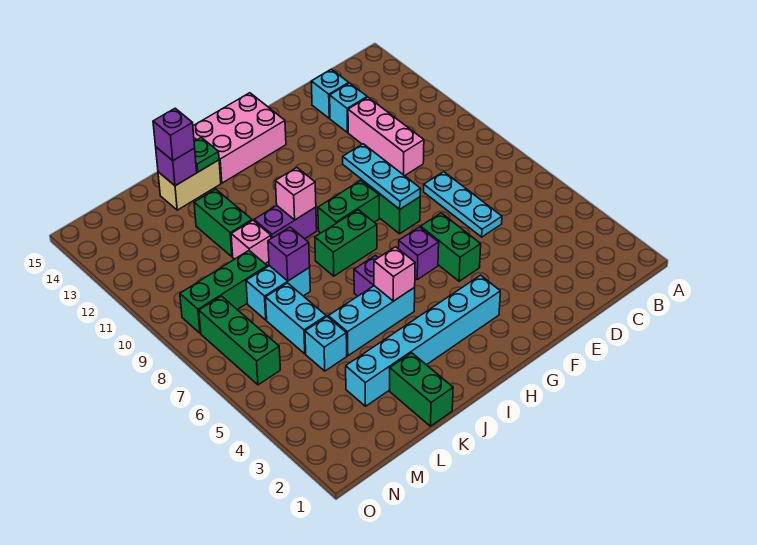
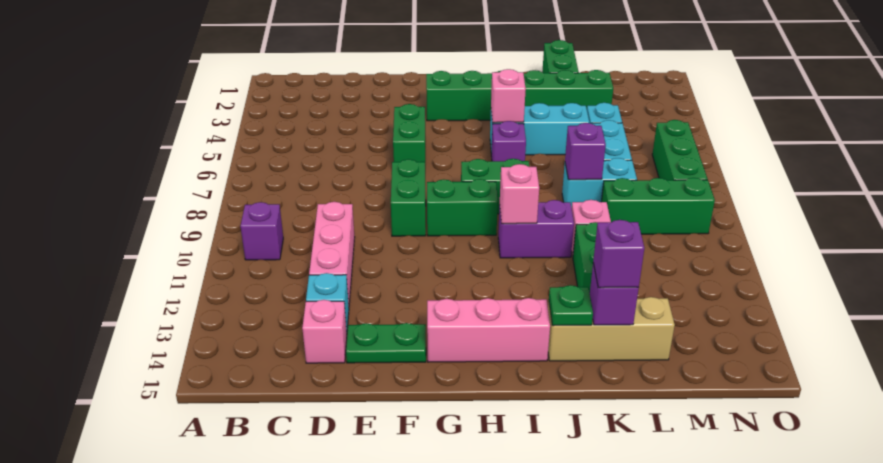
cyan plate D6:D8 level 1 -> none
cyan brick D14 level 1 -> pink brick D14 level 1
none -> green plate E14:F14 level 1
cyan plate F8:F10 level 2 -> none
cyan brick G3:L3 level 1 -> green brick G3:L3 level 1
purple brick G6 level 1 -> purple brick B10 level 1
pink brick G14:I15 level 1 -> pink brick G14:I14 level 1
tan brick J14:K14 level 1 -> tan brick J14:L14 level 1

